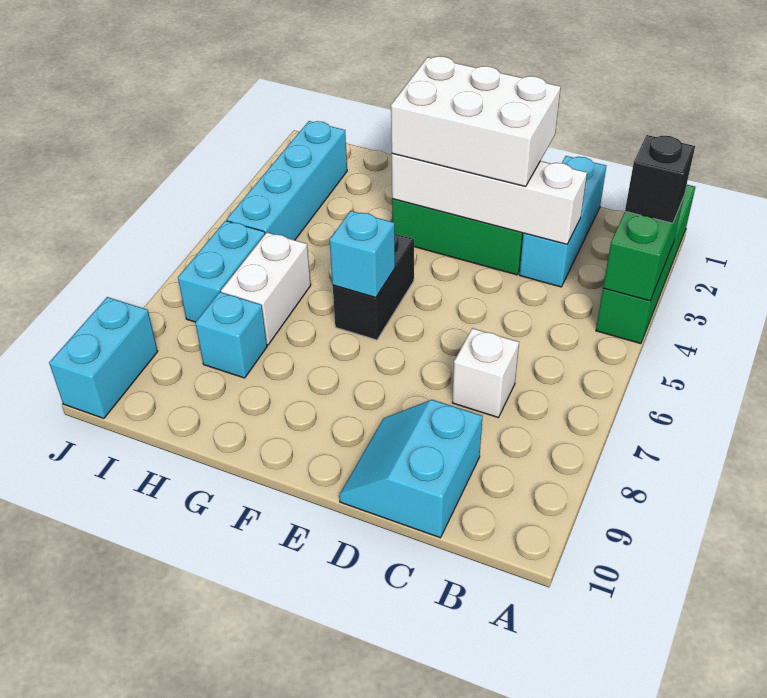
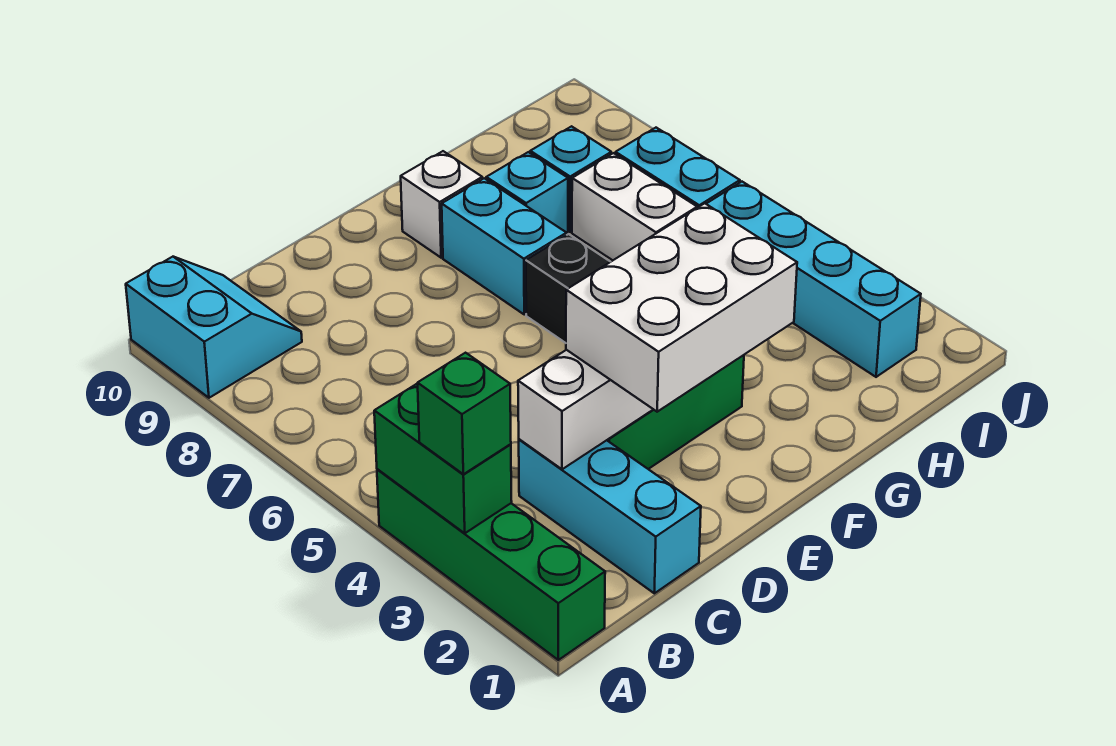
black brick A3 level 3 -> green brick A3 level 3
white brick C7 level 1 -> white brick F9 level 1
cyan slope C9:D10 level 1 top C -> cyan slope A9:B10 level 1 top A
cyan brick F6 level 2 -> cyan brick G8 level 1
cyan brick J9:J10 level 1 -> cyan brick F7:F8 level 1

